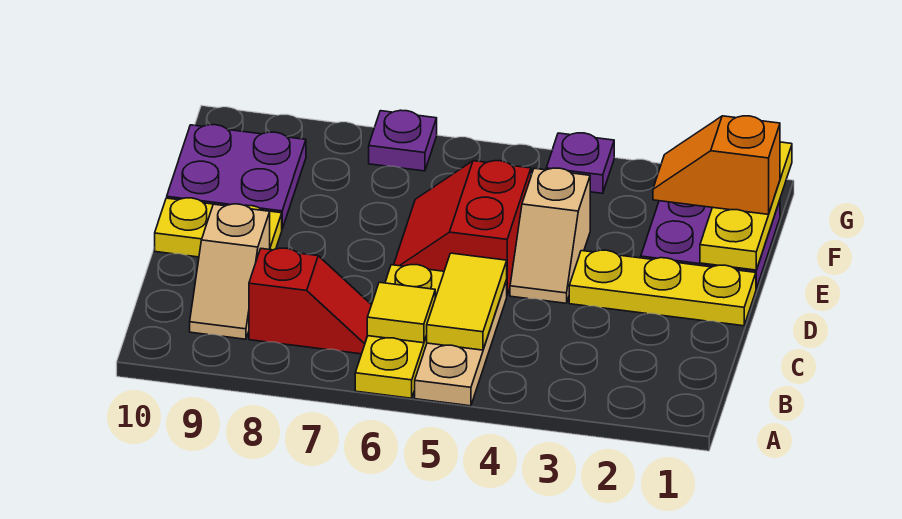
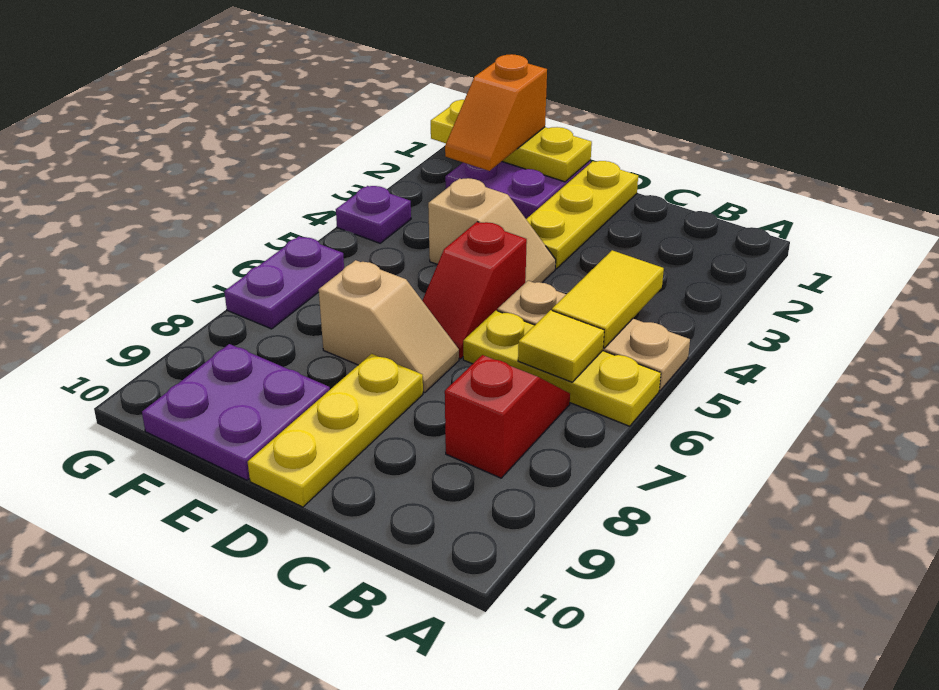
yellow tile B5:C5 level 2 -> yellow tile B4:B5 level 2
tan slope B9:C9 level 1 top C -> tan slope D7:E7 level 1 top E
red slope D5:E6 level 1 top 5 -> red slope D5:D6 level 1 top 5
yellow plate D9:D10 level 1 -> yellow plate D8:D10 level 1
purple plate G7 level 1 -> purple plate G6:G7 level 1

